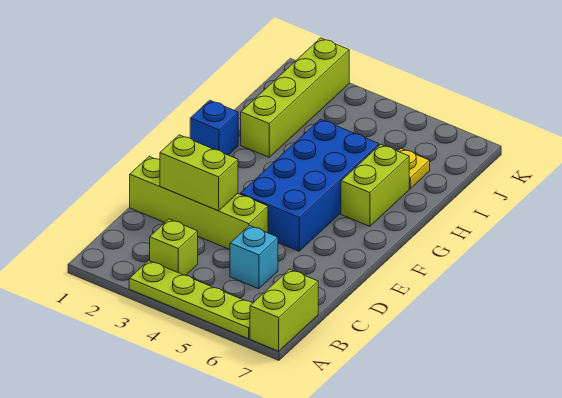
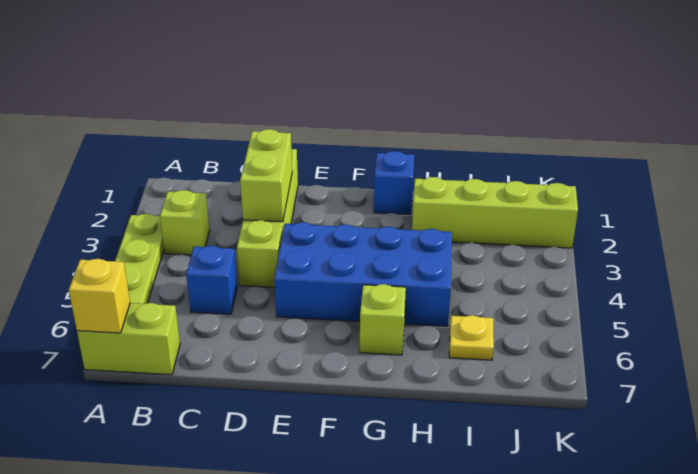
none -> yellow brick A7 level 2
cyan brick C5 level 1 -> blue brick C5 level 1
lime brick G6:H6 level 1 -> lime brick G6 level 1

